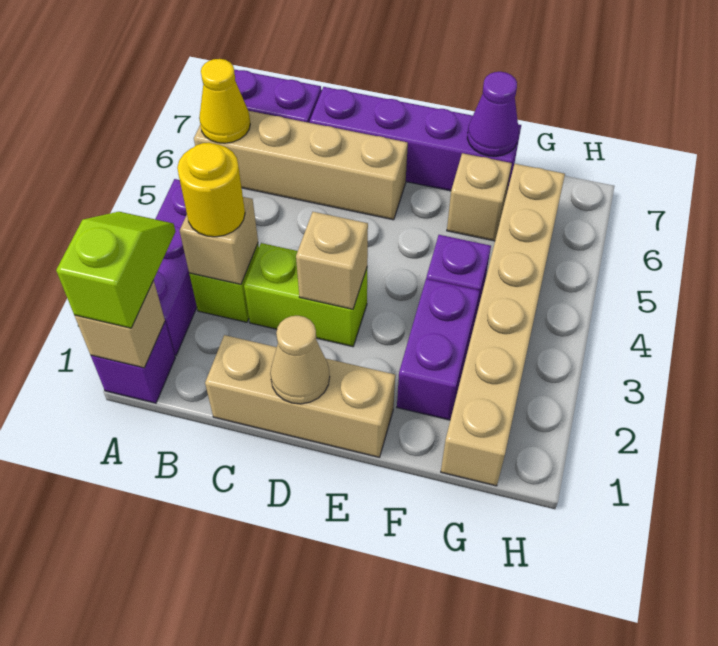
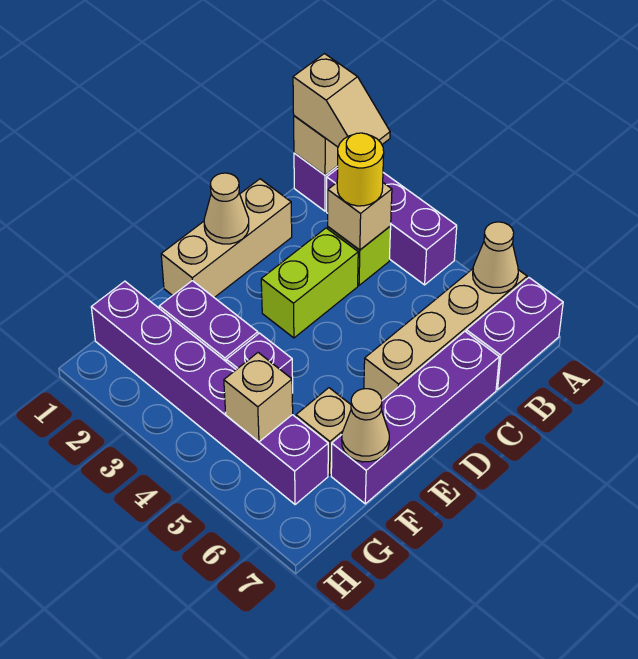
lime slope A1:A2 level 3 top 1 -> tan slope A1:A2 level 3 top 1
yellow cone A6 level 2 -> tan cone A6 level 2
tan brick D3 level 2 -> tan brick G5 level 2
purple cone F7 level 2 -> tan cone F7 level 2
tan brick G1:G6 level 1 -> purple brick G1:G6 level 1

